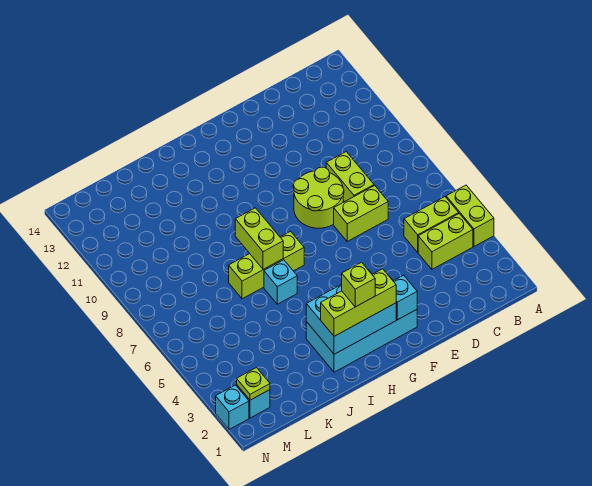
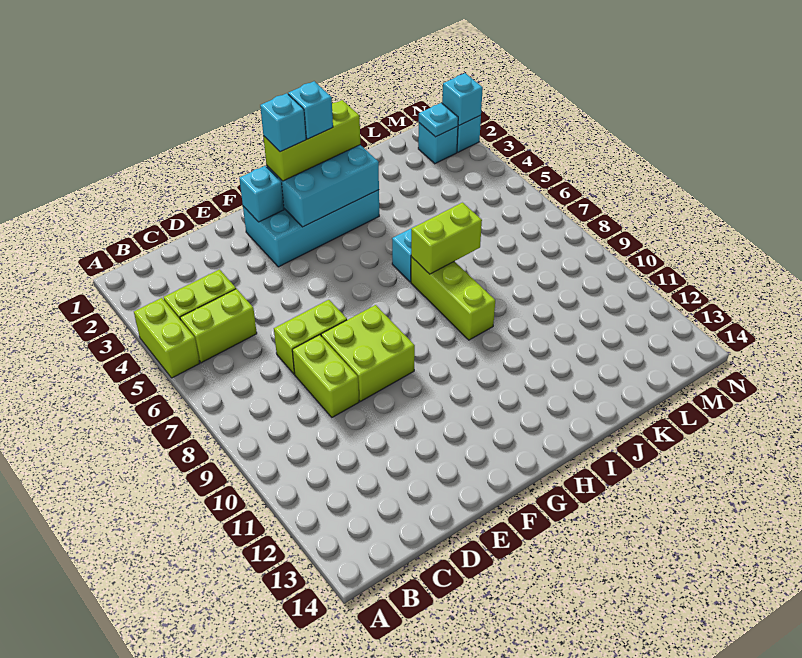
lime round brick E8:F9 level 1 -> lime brick E8:F9 level 1
none -> cyan brick G2 level 4
lime brick H2 level 4 -> cyan brick H2 level 4
lime brick H7:J7 level 1 -> lime brick I7:I9 level 1
lime brick I7:I8 level 2 -> lime brick I7:J7 level 2
lime plate M2 level 2 -> cyan plate M2 level 2
none -> cyan brick N2 level 2

